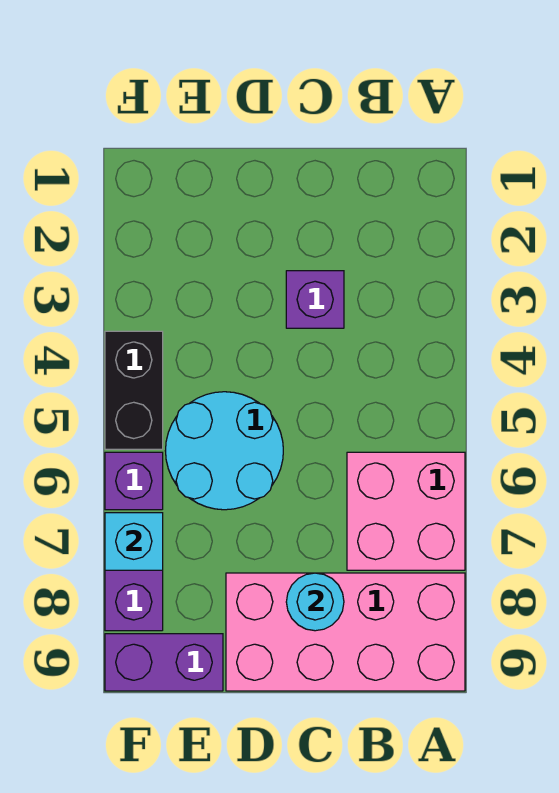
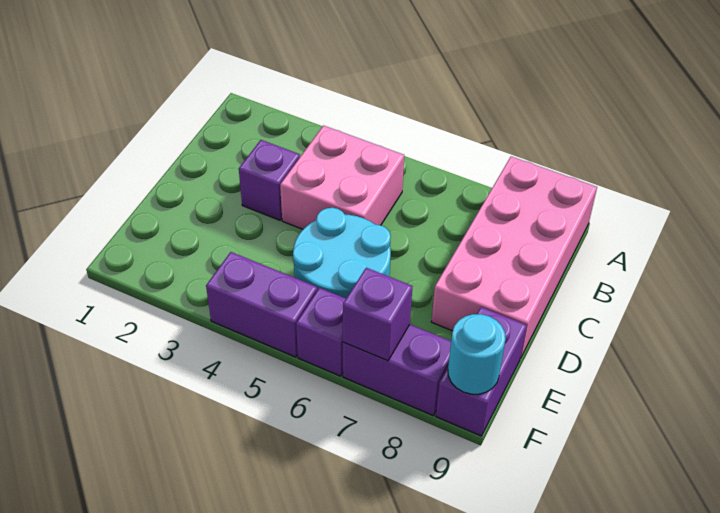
pink brick A6:B7 level 1 -> pink brick B4:C5 level 1
cyan round brick C8 level 2 -> cyan round brick F9 level 2
black brick F4:F5 level 1 -> purple brick F4:F5 level 1
cyan brick F7 level 2 -> purple brick F7 level 2

